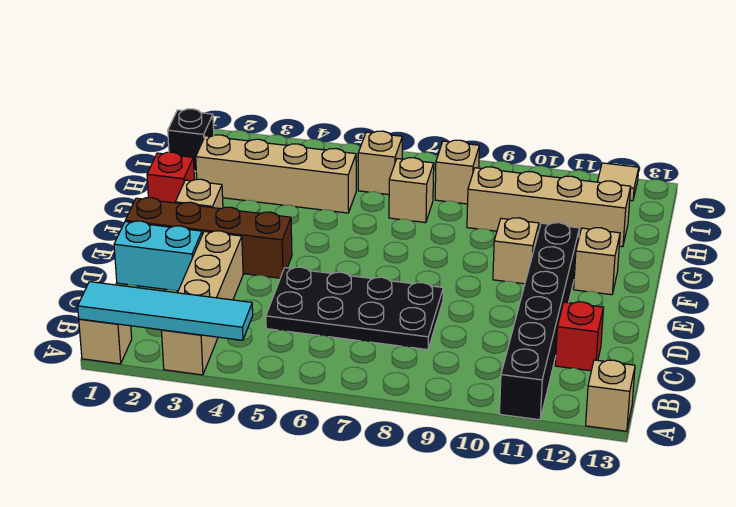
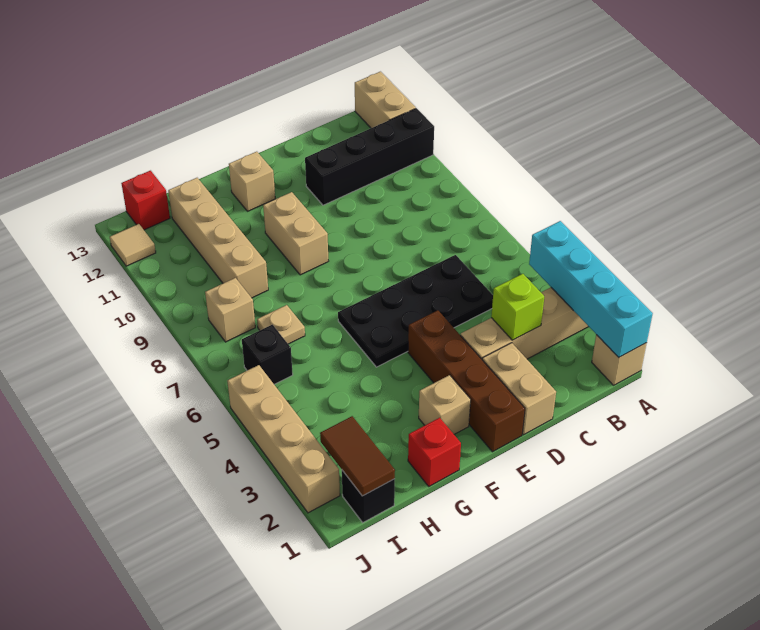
cyan tile A1:A4 level 2 -> cyan brick A1:A4 level 2
black brick A11:F11 level 1 -> black brick A11:D11 level 1
tan brick A13 level 1 -> tan brick A12:A13 level 1
none -> lime brick C3 level 2
black plate C5:D8 level 1 -> black plate C5:F6 level 1
red brick C12 level 1 -> red brick I13 level 1
cyan brick D1:D2 level 1 -> tan brick D1:D2 level 1
tan brick F10 level 1 -> tan brick F9:F10 level 1
tan brick H2:H5 level 1 -> tan brick J2:J5 level 1
tan brick H7 level 1 -> tan plate H7 level 1
none -> brown tile I1:I2 level 2
tan brick I6 level 1 -> black brick I6 level 1

